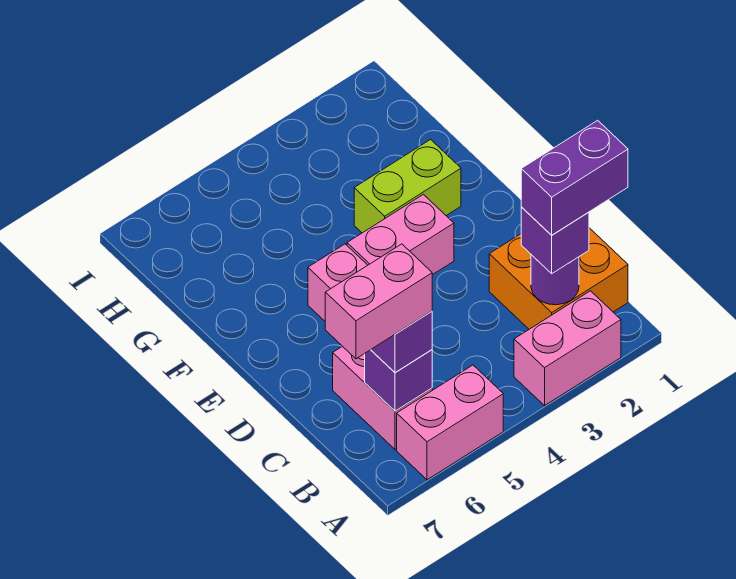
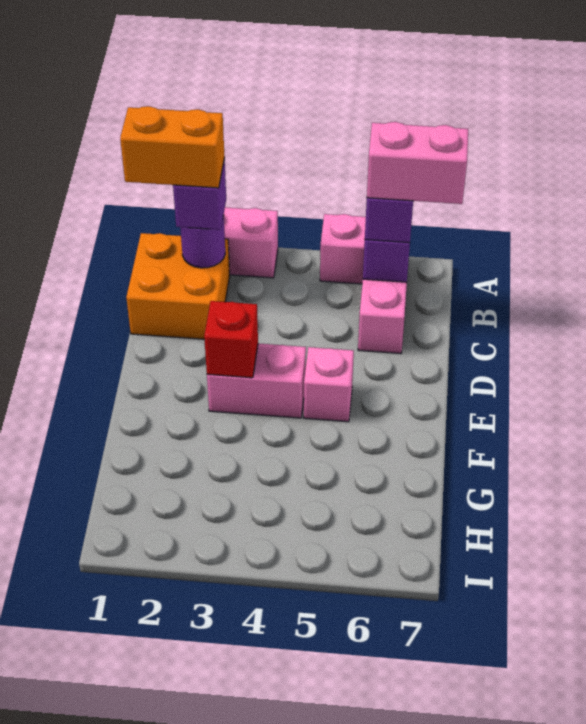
purple brick B1:B2 level 4 -> orange brick B1:B2 level 4
none -> red brick E3 level 2
lime brick F2:F3 level 1 -> none

